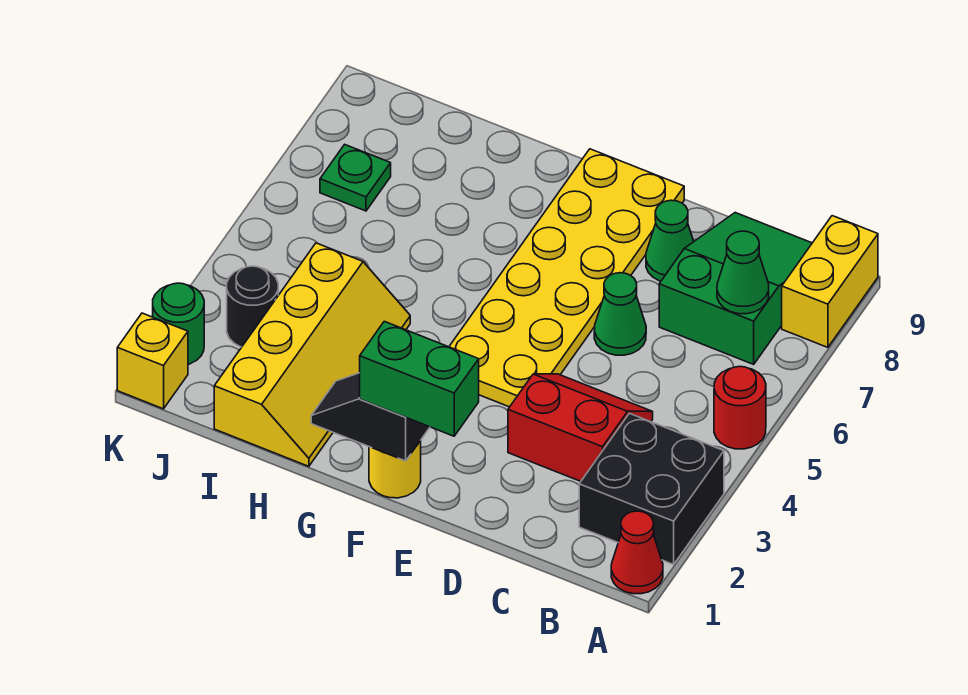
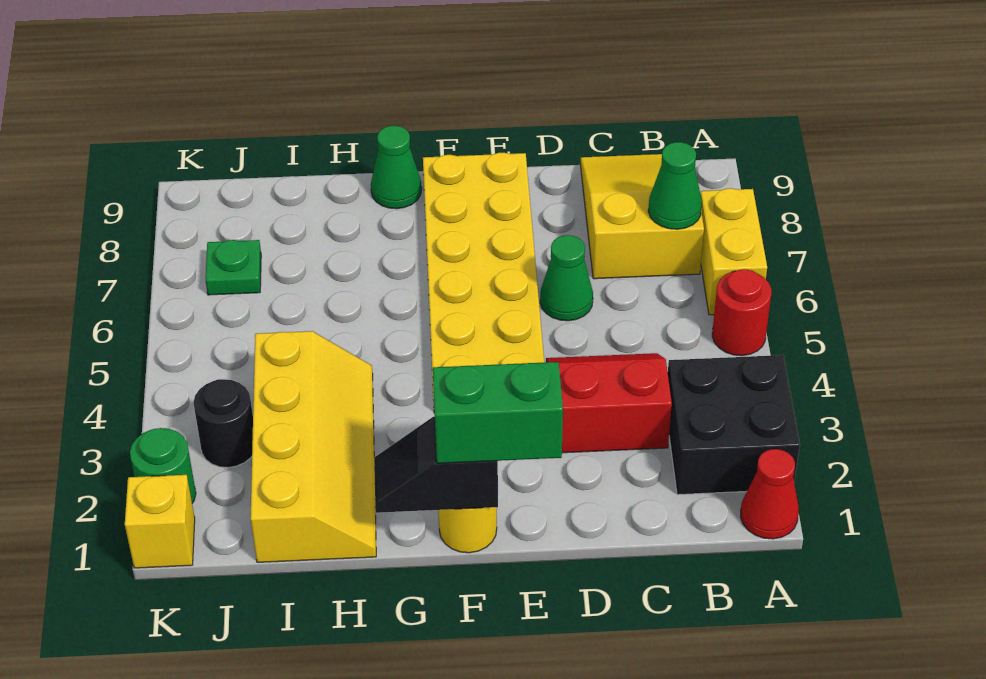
yellow brick A8:A9 level 1 -> yellow brick A6:A7 level 1
green slope B7:C9 level 1 top 7 -> yellow slope B7:C9 level 1 top 7
green cone D8 level 1 -> green cone G9 level 1

